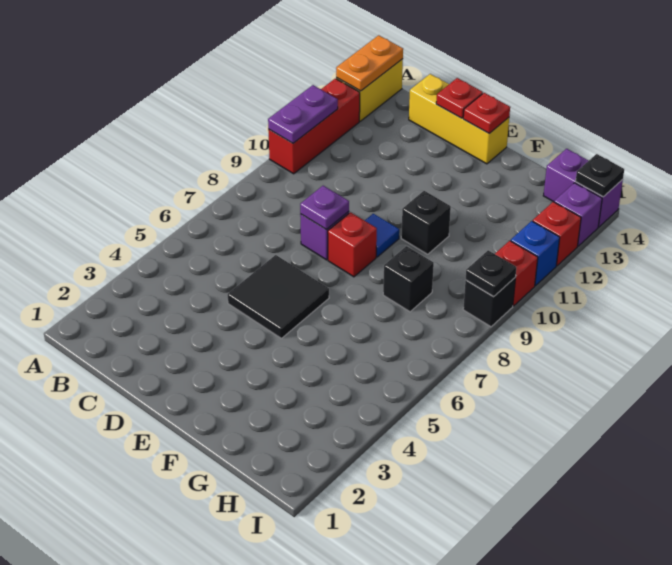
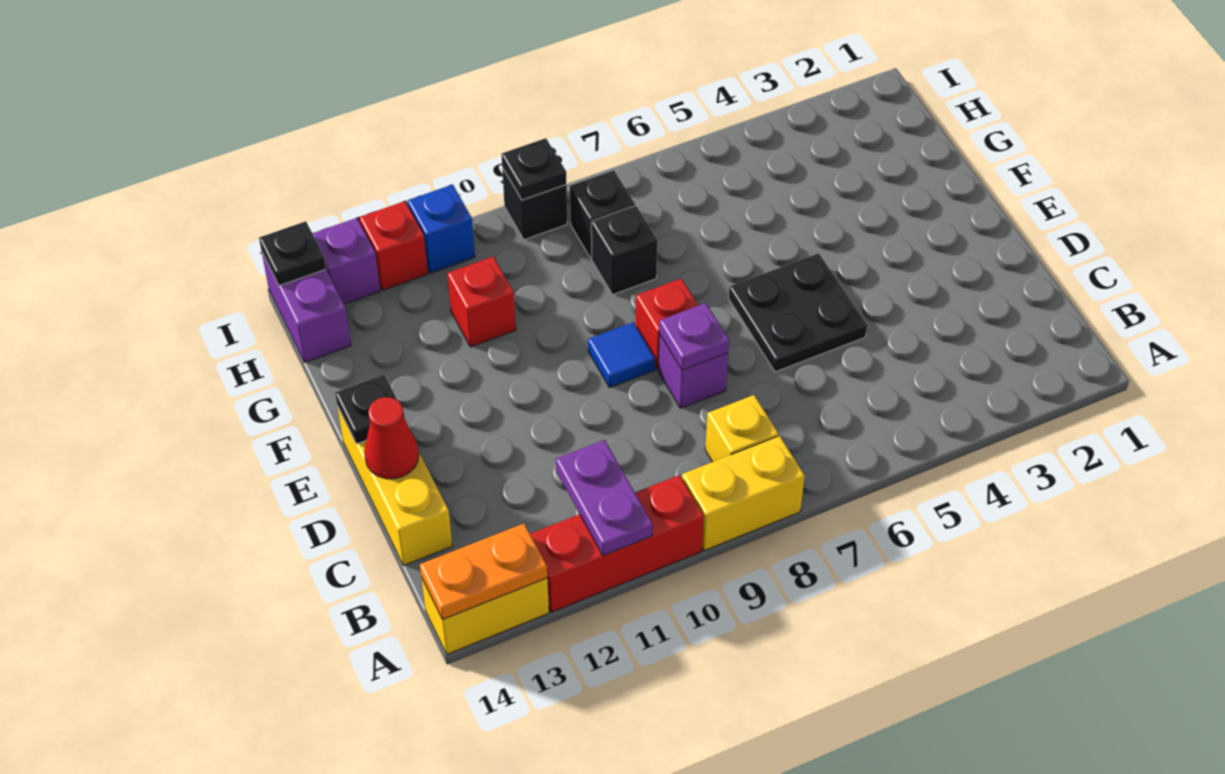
none -> yellow brick A8:A9 level 1
purple plate A10:A11 level 2 -> purple plate A11:B11 level 2
none -> yellow brick B8 level 1
black tile D5:E6 level 1 -> black plate D5:E6 level 1
red plate D14 level 2 -> red cone D14 level 2
red plate E14 level 2 -> black plate E14 level 2
black brick F10 level 1 -> black brick H8 level 1
red brick I10 level 1 -> red brick G11 level 1

